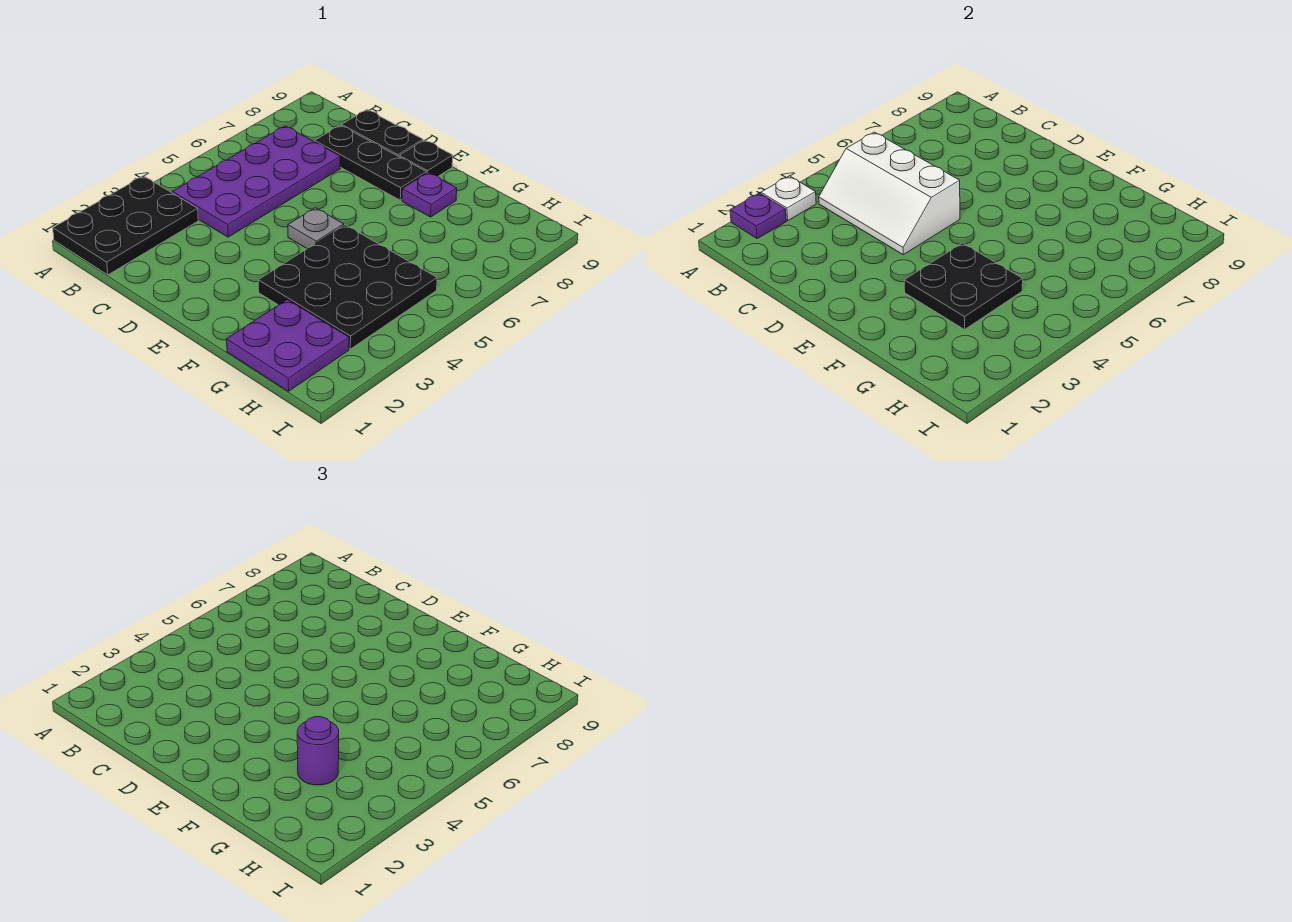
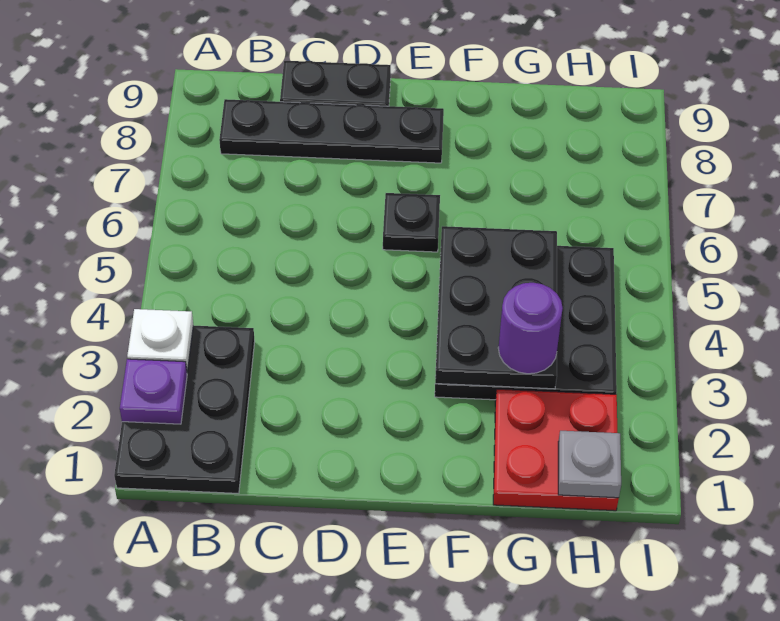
purple plate B4:C7 level 1 -> none
white slope B4:D5 level 2 top 5 -> none
black plate C8:E8 level 1 -> black plate B8:E8 level 1
grey plate E5 level 1 -> grey plate H1 level 2
black plate E9 level 1 -> black plate E6 level 1
black plate F3:G4 level 2 -> black plate F3:G5 level 2
purple plate F8 level 1 -> none
purple plate G1:H2 level 1 -> red plate G1:H2 level 1

